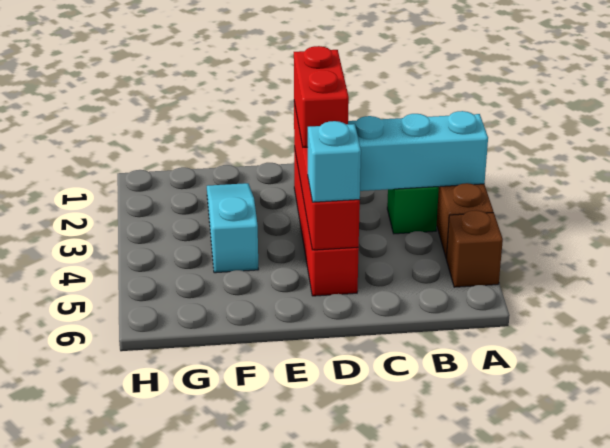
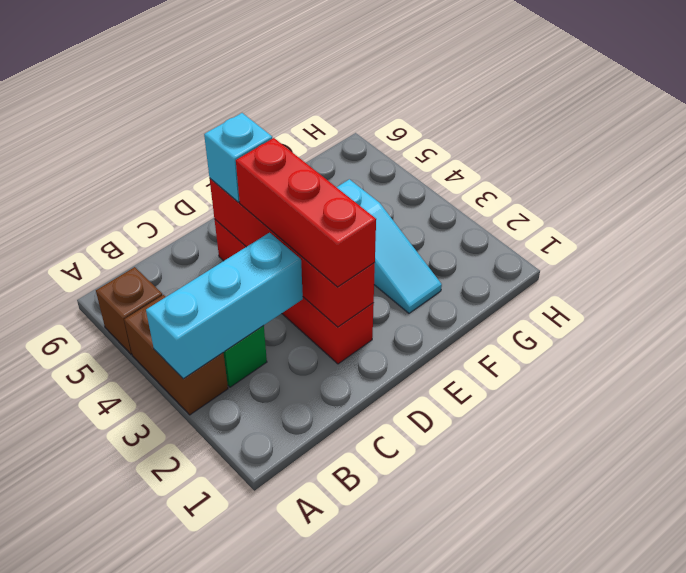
red brick D2:D3 level 3 -> red brick D2:D4 level 3

